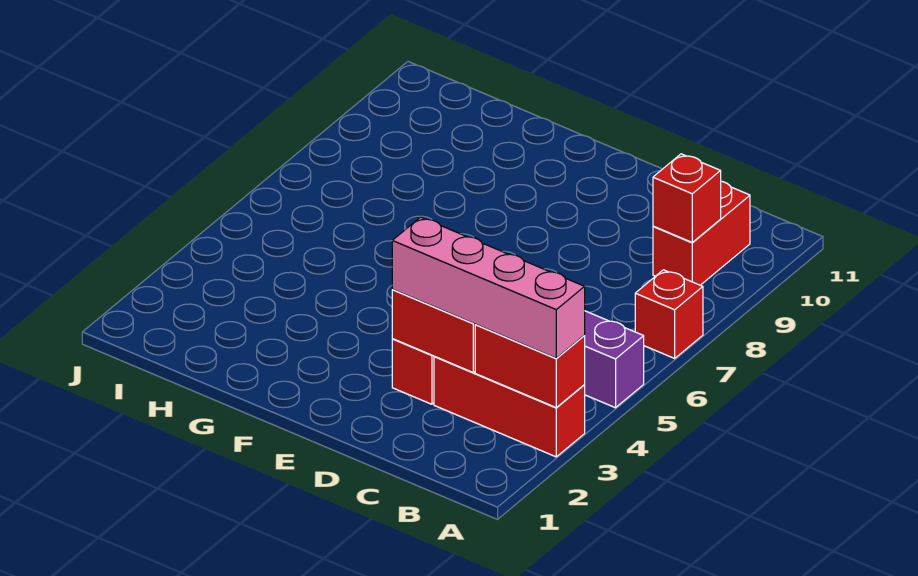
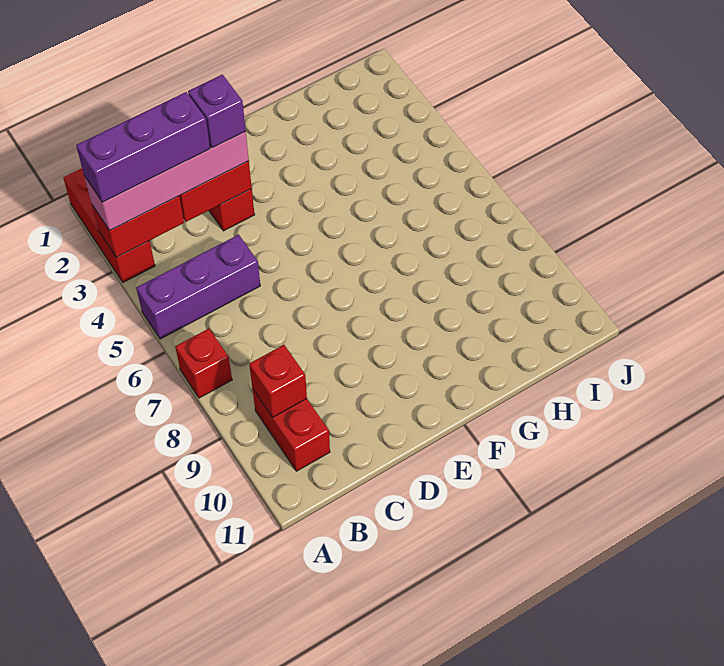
red brick A3:C3 level 1 -> red brick A1:A3 level 1
none -> purple brick A3:C3 level 4
none -> purple brick D3 level 4

